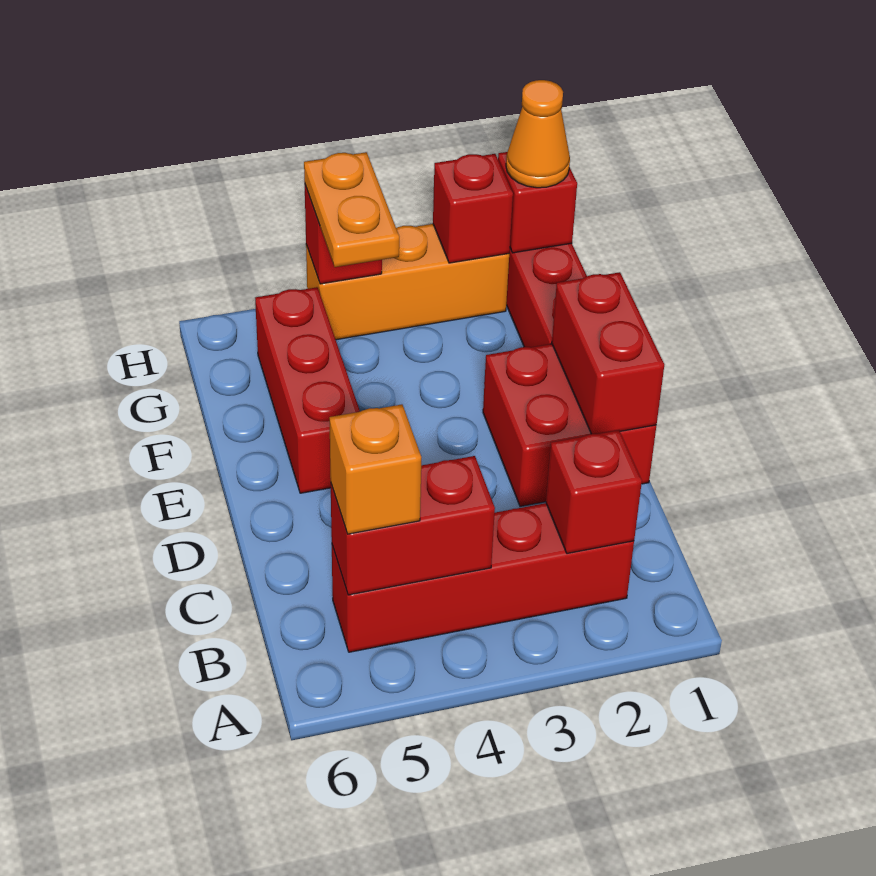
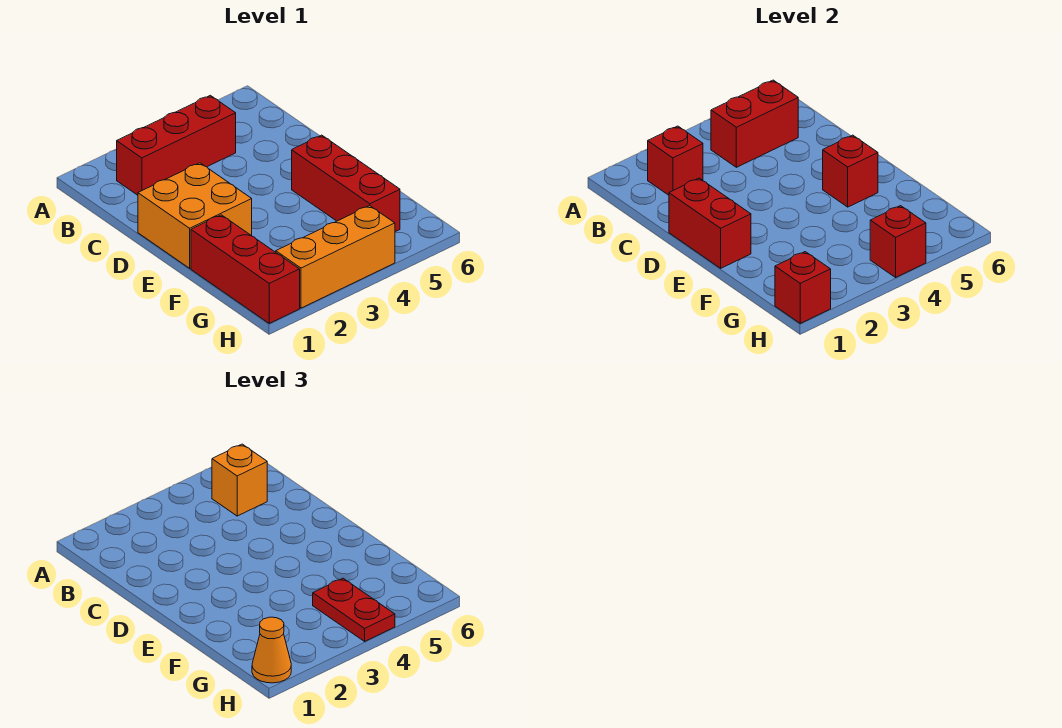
red brick B2:B5 level 1 -> red brick B2:B4 level 1
red brick D1:E2 level 1 -> orange brick D1:E2 level 1
orange plate G4:H4 level 3 -> red plate G4:H4 level 3
red brick H2 level 2 -> red brick E5 level 2

